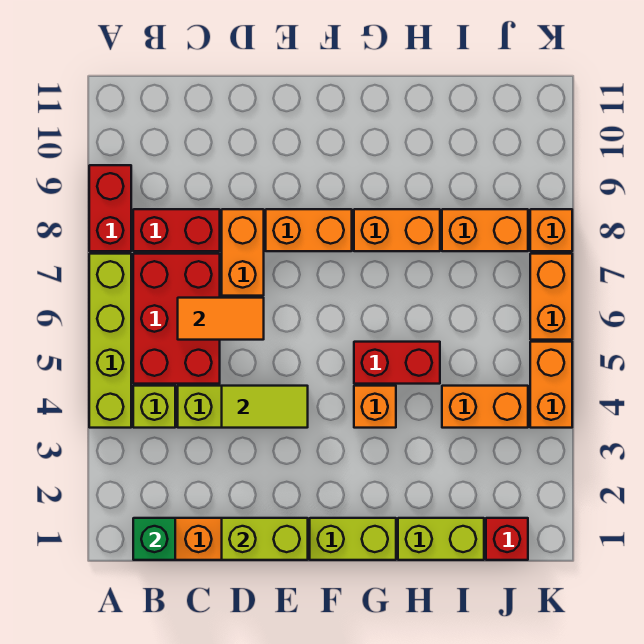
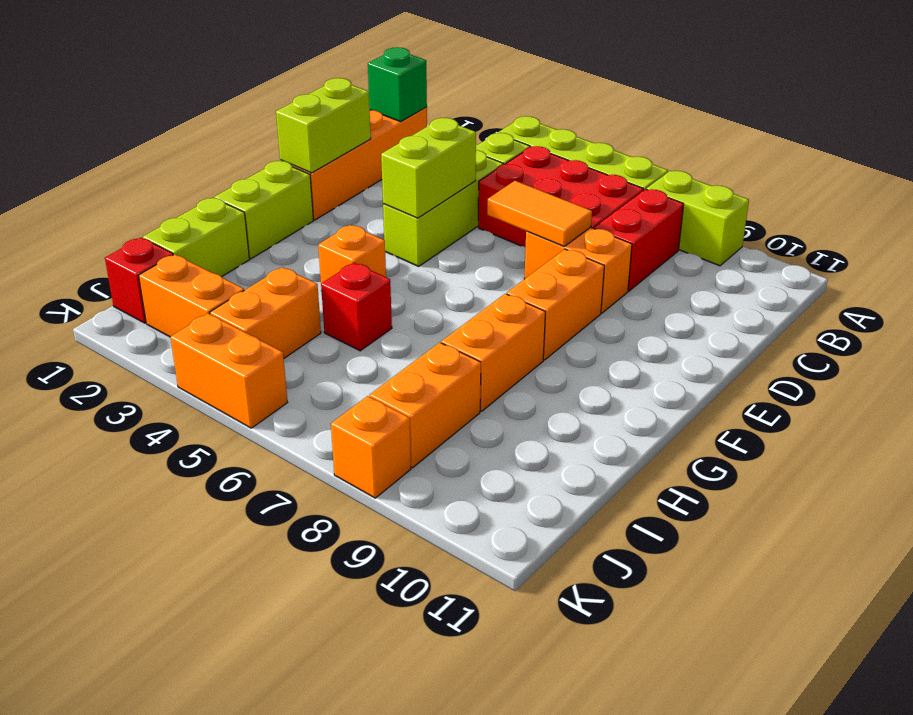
red brick A8:A9 level 1 -> lime brick A8:A9 level 1
orange tile C6:D6 level 2 -> orange tile D6:D7 level 2
lime tile D4:E4 level 2 -> lime brick D4:E4 level 2
red brick G5:H5 level 1 -> red brick H5 level 1
orange brick K6:K7 level 1 -> orange brick J2:J3 level 1

